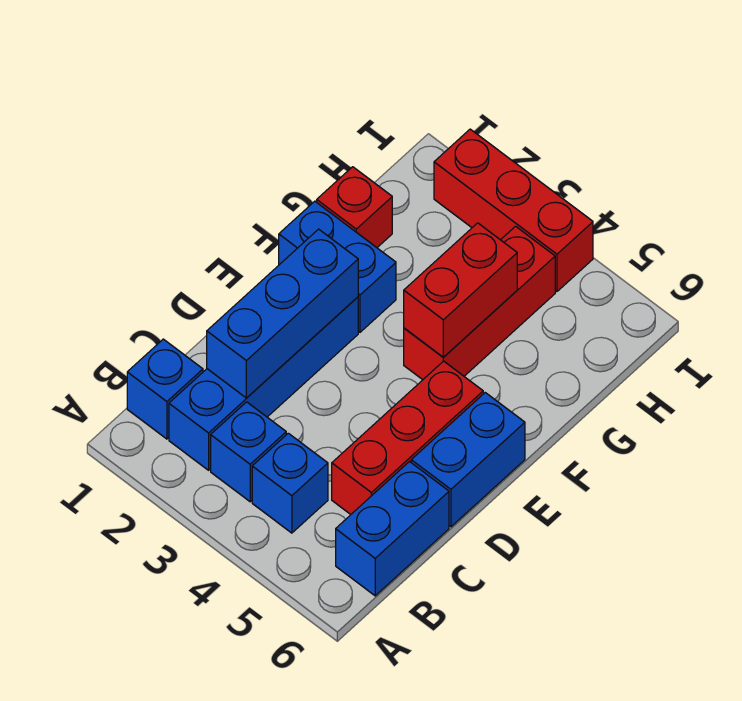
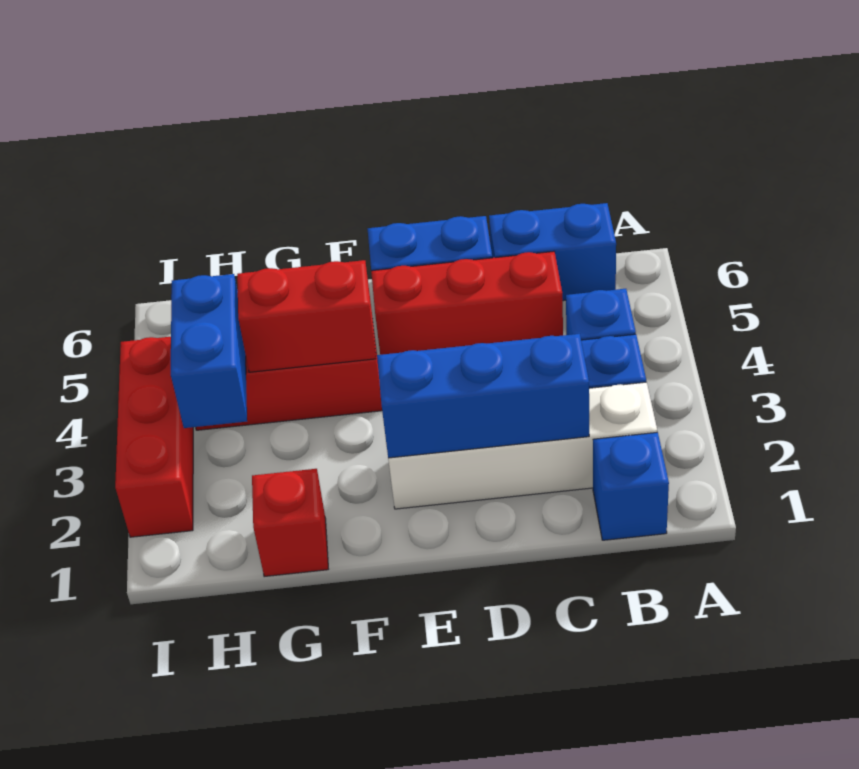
blue brick B2:E2 level 1 -> white brick B2:E2 level 1
blue brick F1:F2 level 1 -> blue brick H3:H4 level 2

